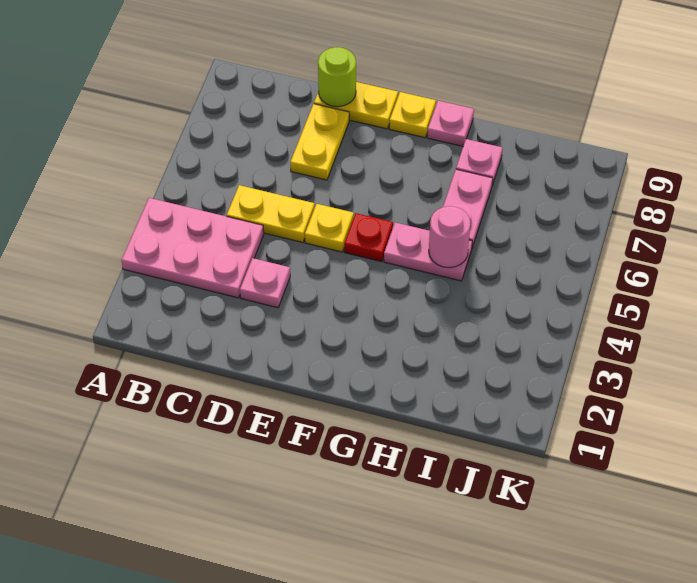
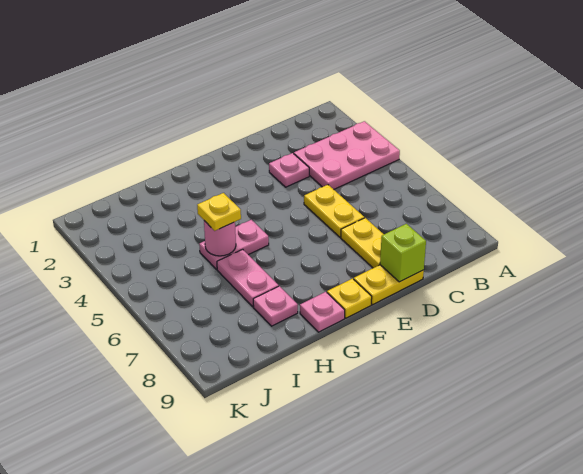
yellow plate C5:D5 level 1 -> yellow plate D5:D6 level 1
lime round brick D9 level 2 -> lime brick D9 level 2
yellow plate E5 level 1 -> yellow plate H5 level 3
red plate F5 level 1 -> none

